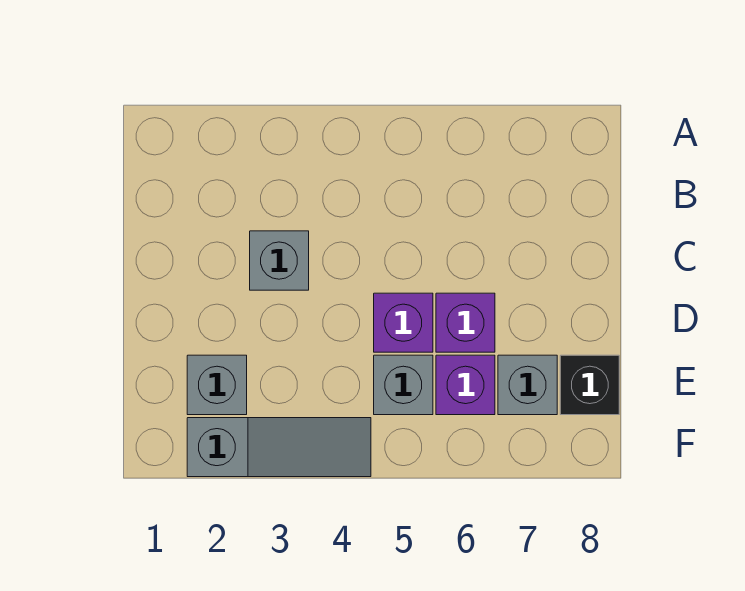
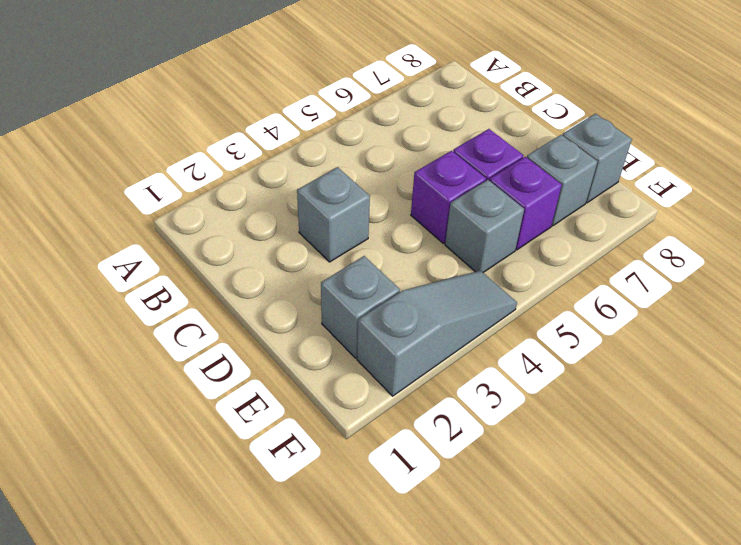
black brick E8 level 1 -> grey brick E8 level 1

